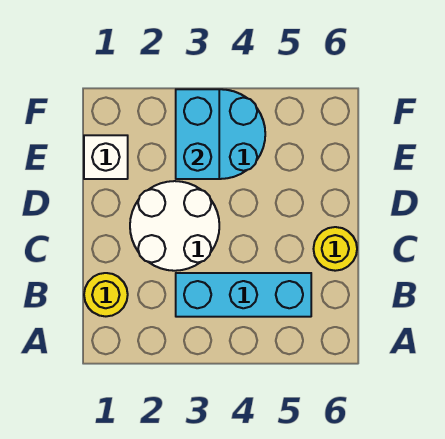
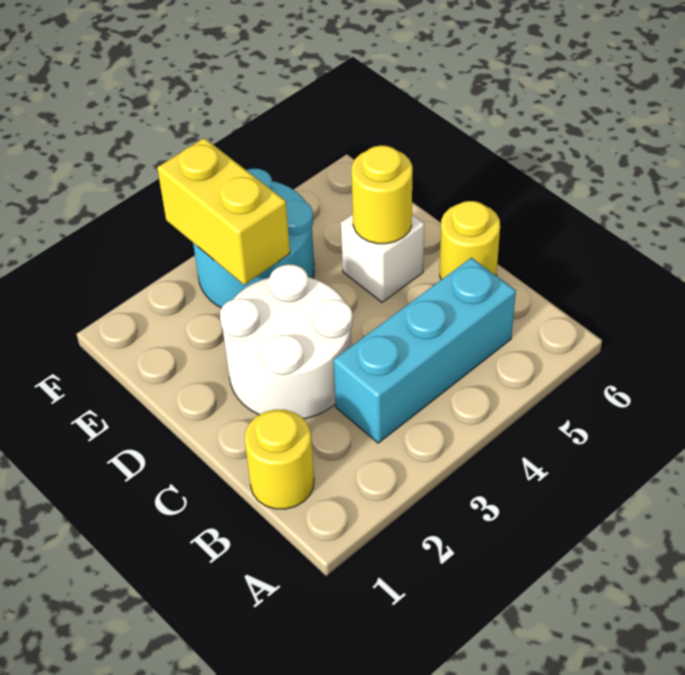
none -> yellow round brick D5 level 2
white brick E1 level 1 -> white brick D5 level 1
cyan brick E3:F3 level 2 -> yellow brick E3:F3 level 2

